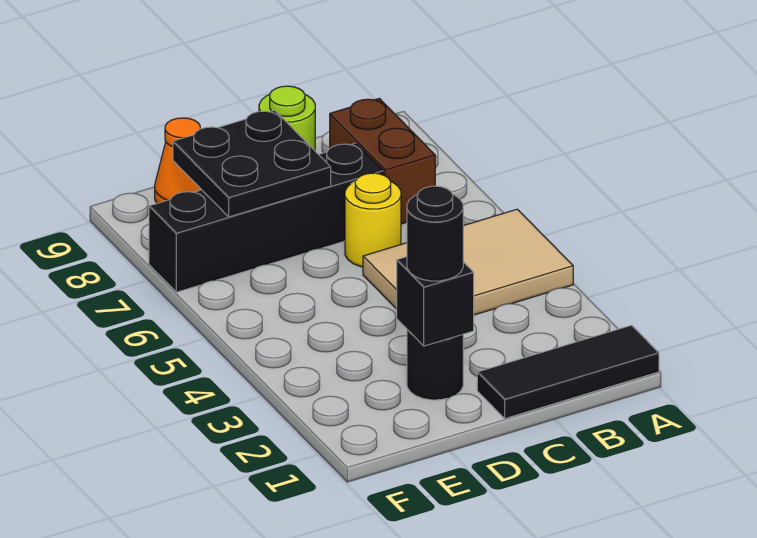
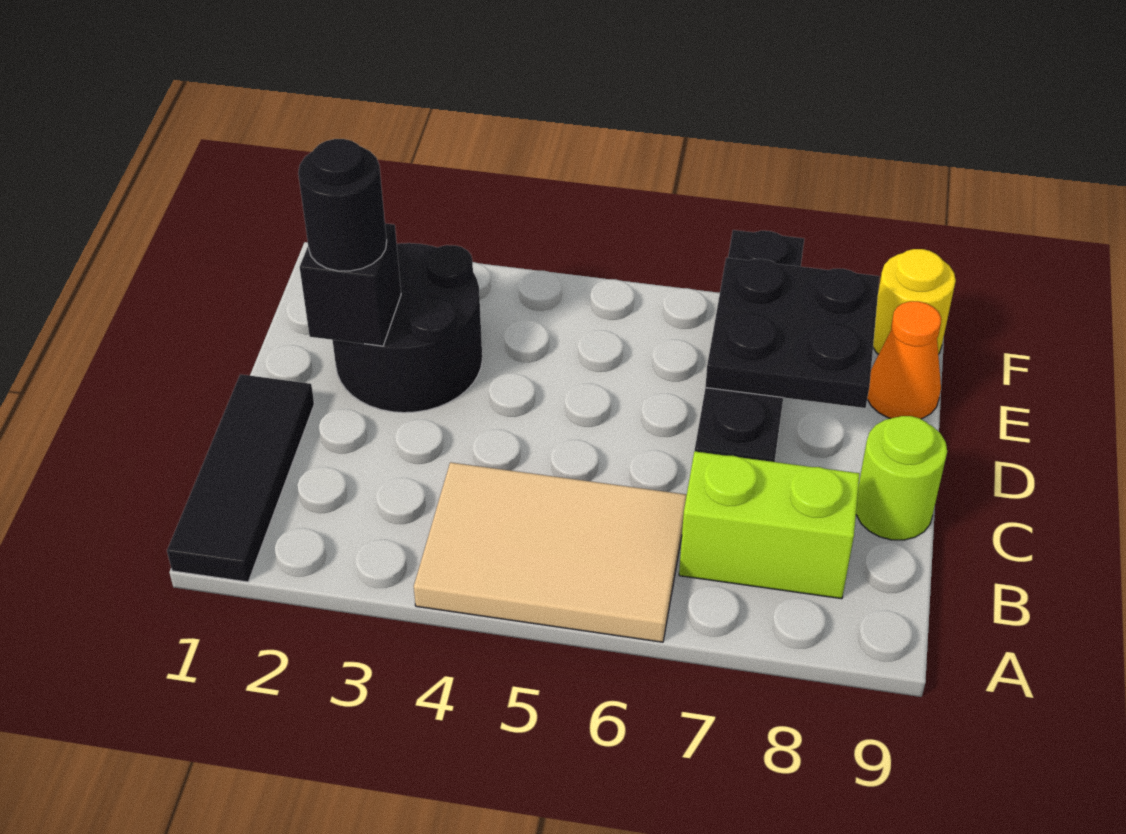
tan tile A4:C5 level 1 -> tan tile A4:B6 level 1
brown brick B7:B8 level 1 -> lime brick B7:B8 level 1
yellow round brick C6 level 1 -> yellow round brick F9 level 1
black round brick D2 level 1 -> black round brick D2:E3 level 1

